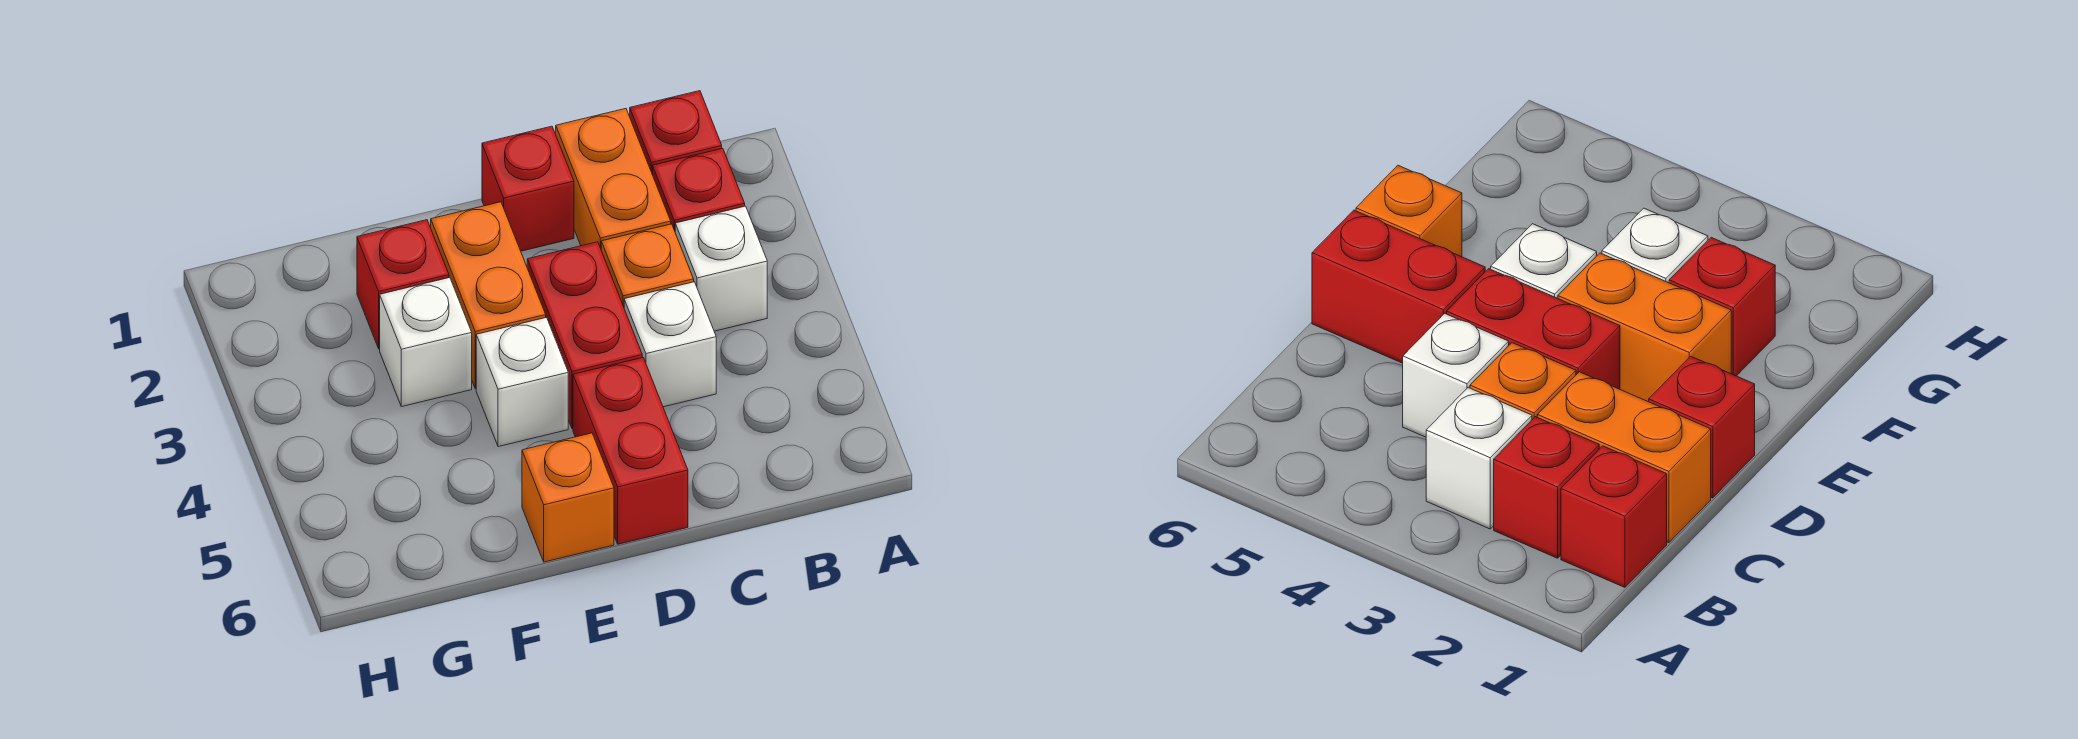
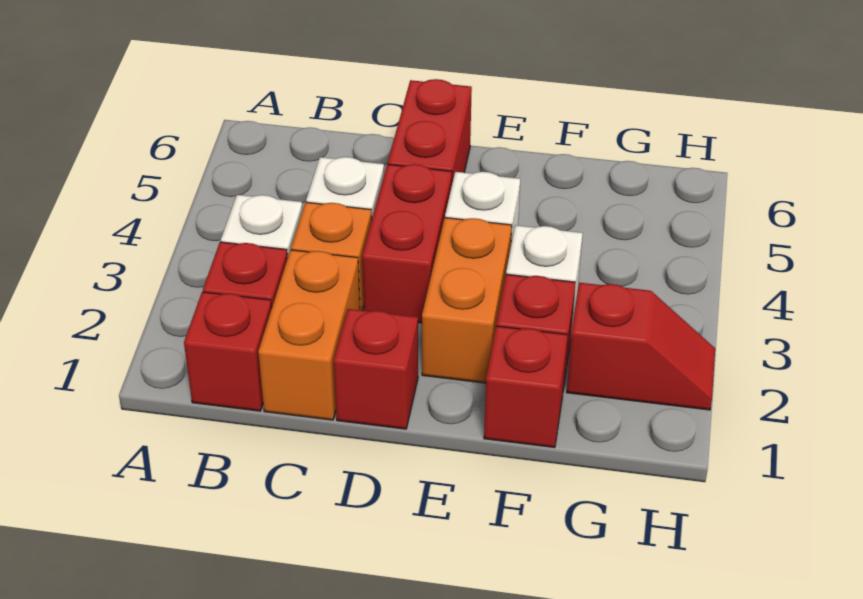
orange brick E6 level 1 -> none
none -> red brick F1 level 1
none -> red slope G2:H2 level 1 top G

